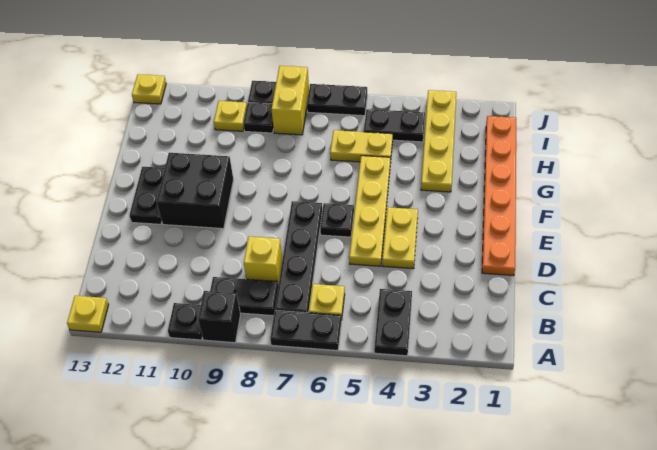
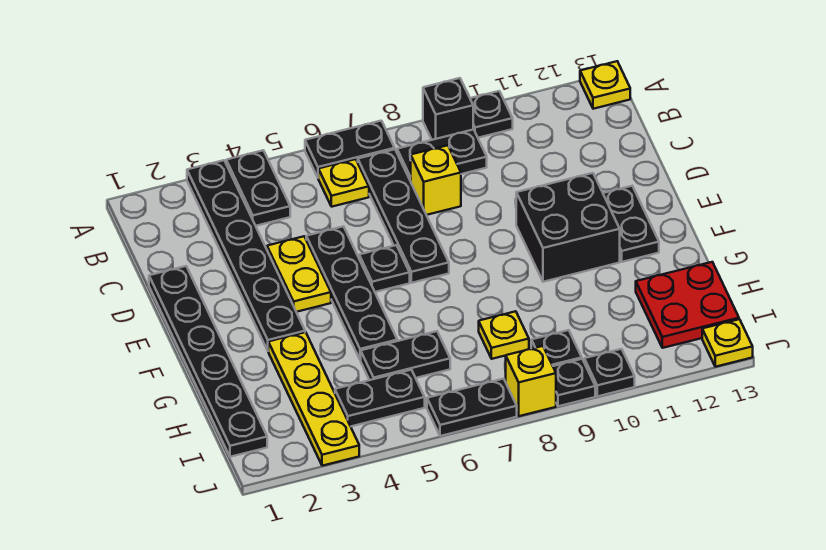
none -> black plate A3:F3 level 1
orange plate D1:I1 level 1 -> black plate D1:I1 level 1
yellow plate D5:G5 level 1 -> black plate D5:G5 level 1
yellow plate H5:H6 level 1 -> black plate H5:H6 level 1
none -> red plate H12:I13 level 1
yellow brick I8:J8 level 1 -> yellow brick J8 level 1
yellow plate I10 level 1 -> yellow plate H8 level 1
none -> black plate J10 level 1

